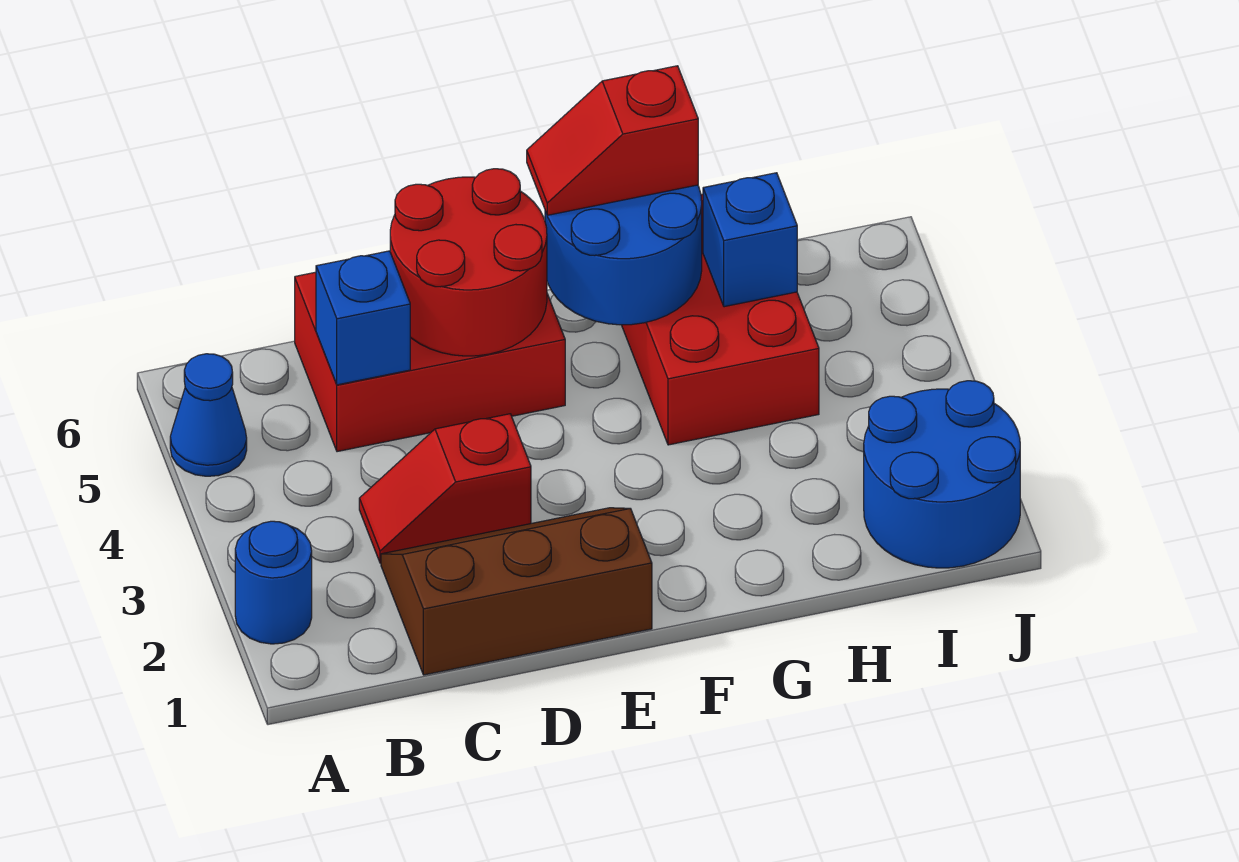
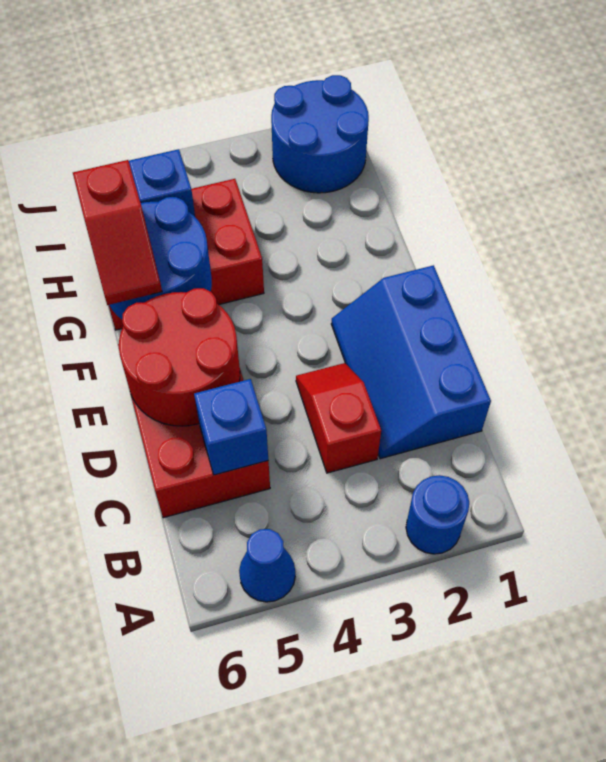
brown slope C1:E2 level 1 top 1 -> blue slope C1:E2 level 1 top 1
red slope C3:D3 level 1 top D -> red slope C3:D3 level 1 top C

